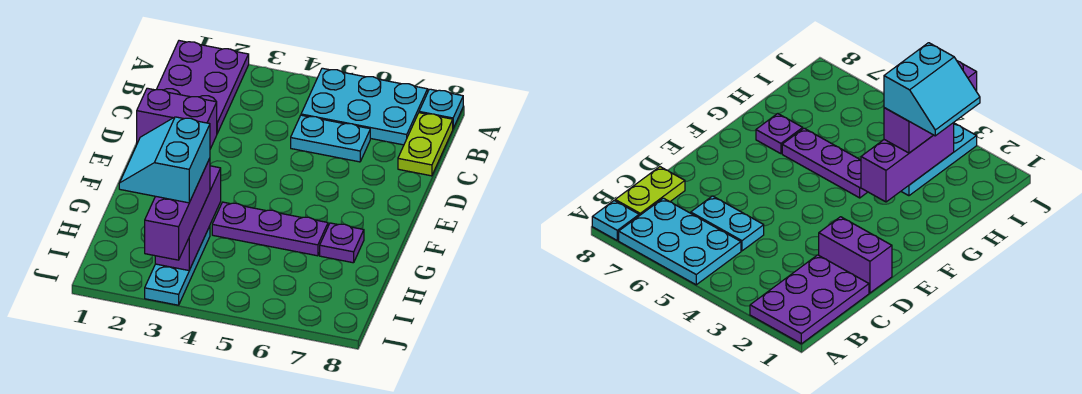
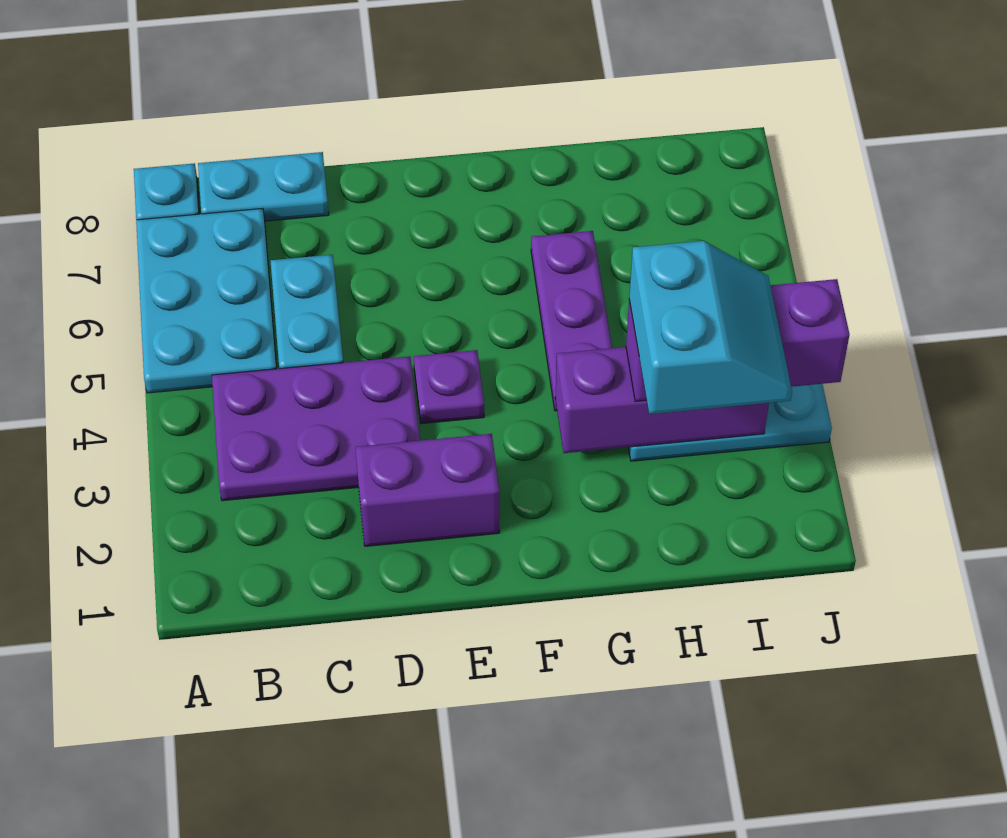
purple plate A1:C2 level 1 -> purple plate B3:D4 level 1
lime plate B8:C8 level 1 -> cyan plate B8:C8 level 1
purple brick D1:D2 level 1 -> purple brick D2:E2 level 1
purple plate G7 level 1 -> purple plate E4 level 1
cyan slope H2:I3 level 4 top 3 -> cyan slope H2:I3 level 4 top H

